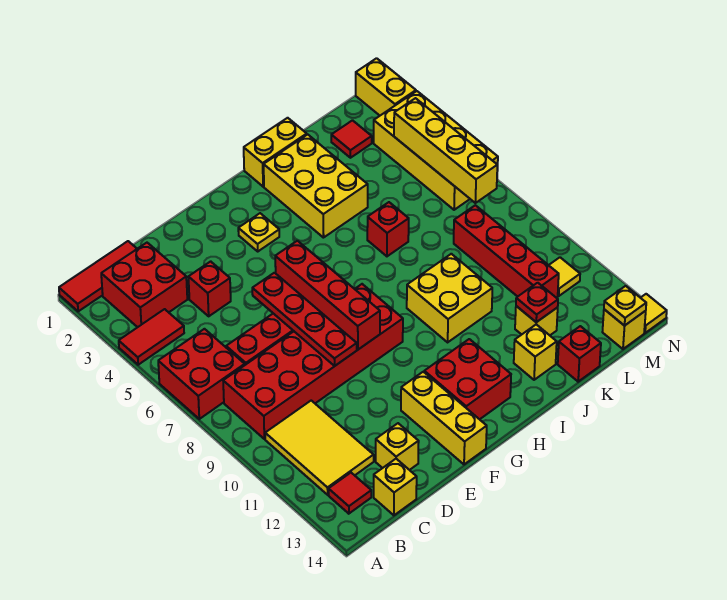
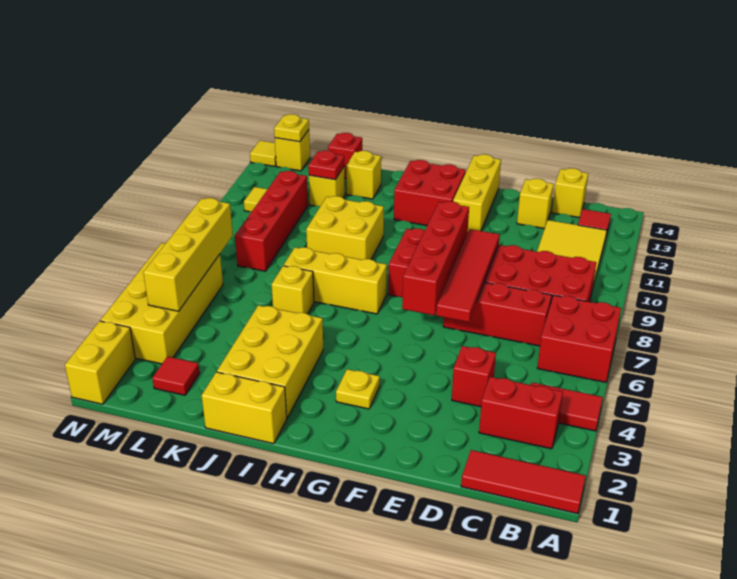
red brick B2:C3 level 1 -> red brick B3:C3 level 1
red plate E6:E9 level 2 -> red tile E6:E9 level 2
none -> yellow brick H7:J7 level 1
red brick J6 level 1 -> yellow brick J6 level 1

